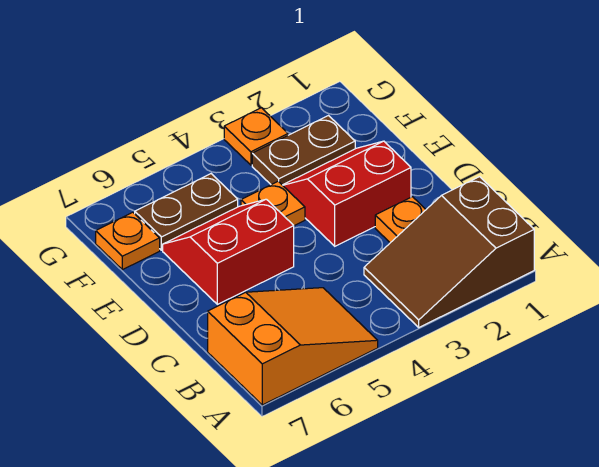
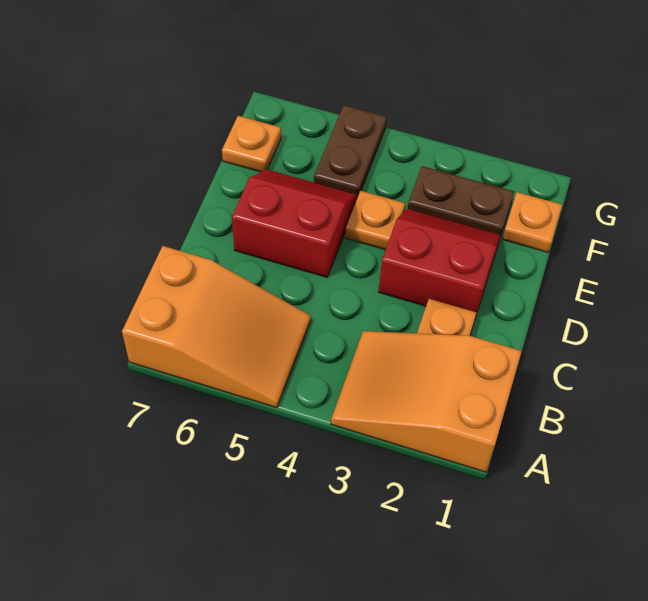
brown slope A1:B3 level 1 top 1 -> orange slope A1:B3 level 1 top 1
brown plate F5:F6 level 1 -> brown plate F5:G5 level 1
orange plate G3 level 1 -> orange plate F1 level 1

